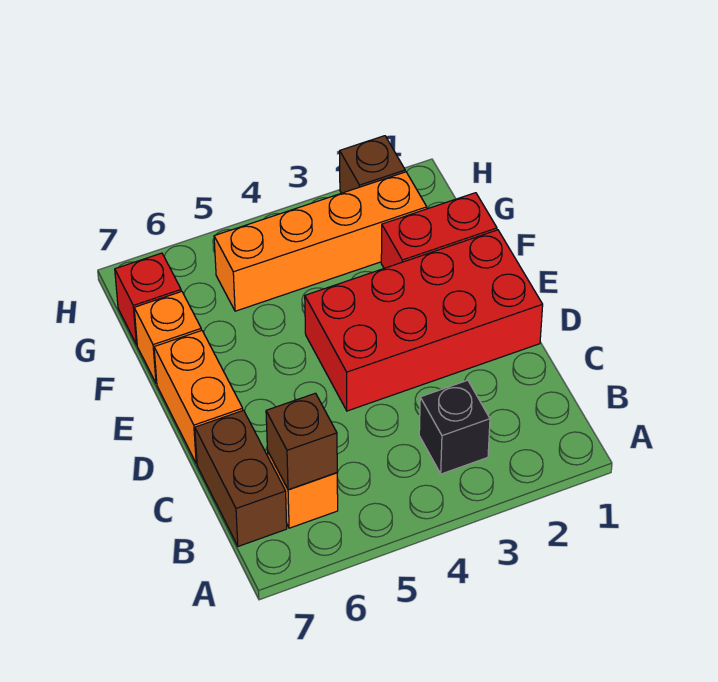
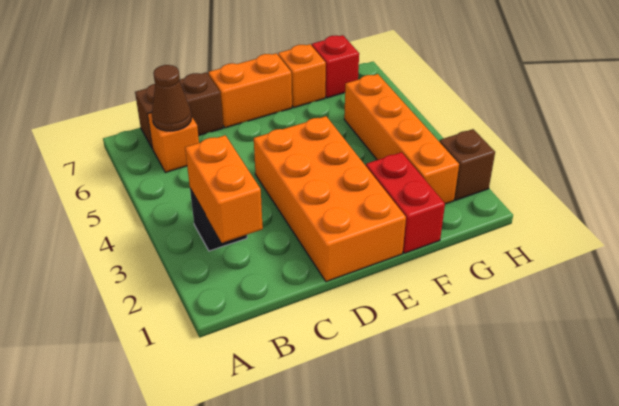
none -> orange brick B2:B3 level 2
brown brick B6 level 2 -> brown cone B6 level 2
red brick D1:E4 level 1 -> orange brick D1:E4 level 1

